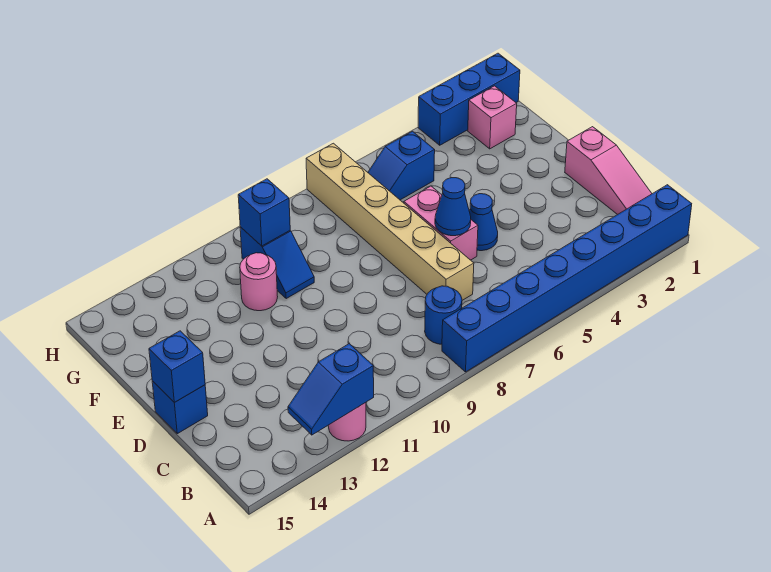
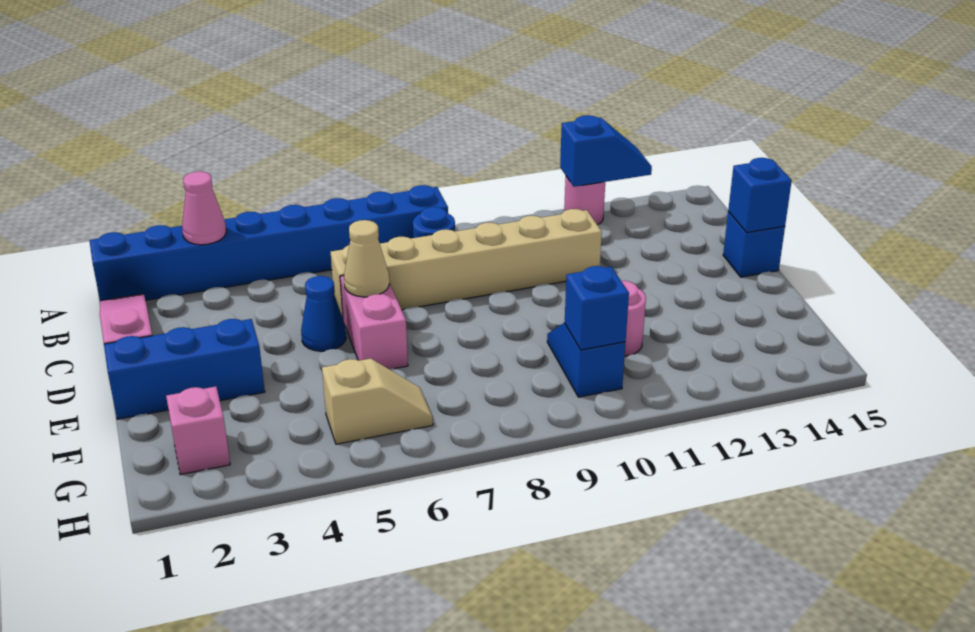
none -> pink cone A3 level 2
tan brick C7:H7 level 1 -> tan brick C6:C11 level 1
blue cone D6 level 2 -> tan cone D6 level 2
blue slope G5:G6 level 1 top 5 -> tan slope G5:G6 level 1 top 5
blue brick H1:H3 level 1 -> blue brick E1:E3 level 1

